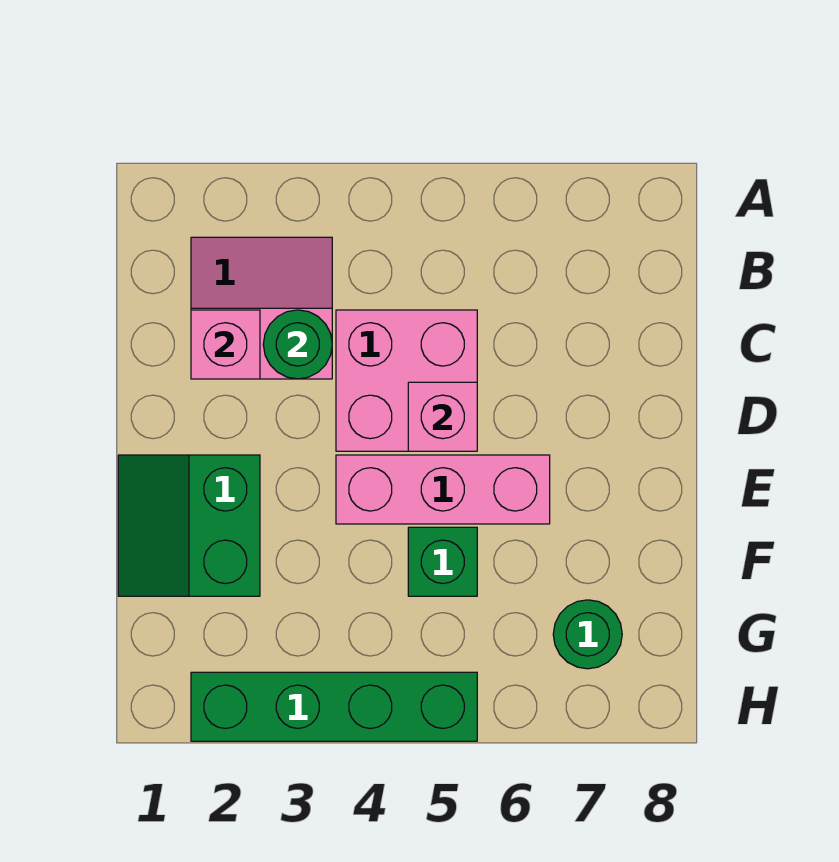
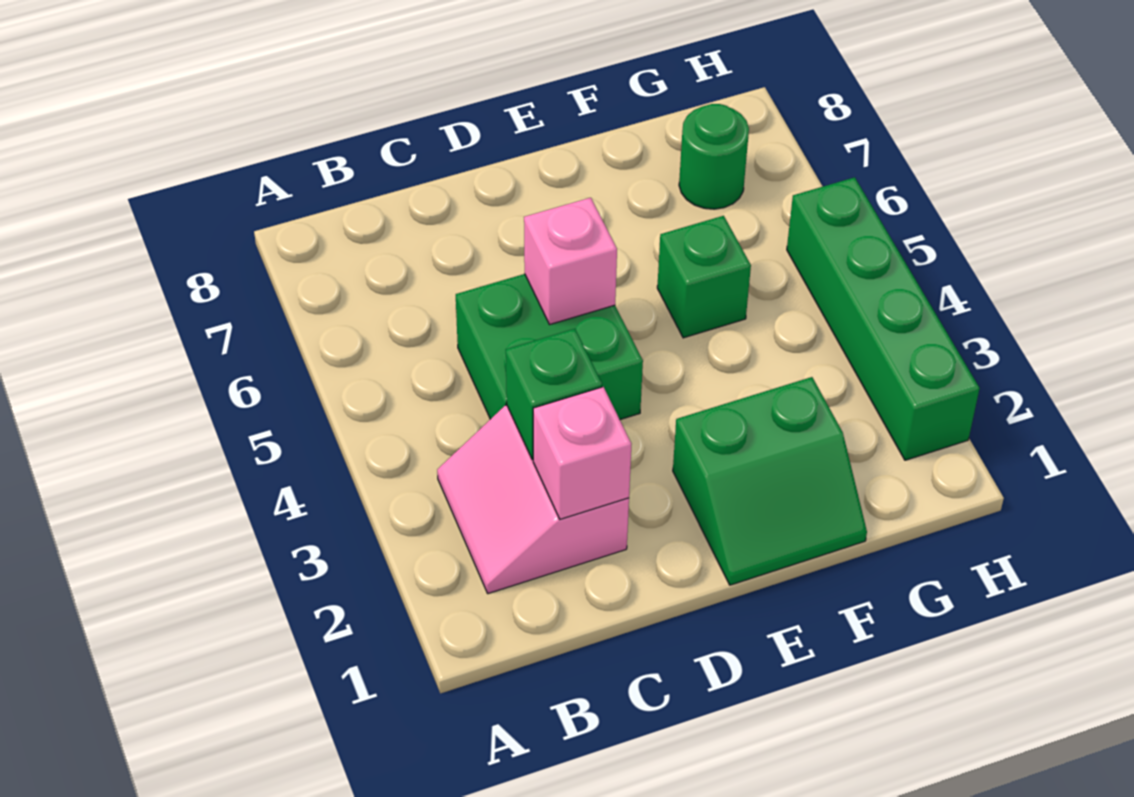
green round brick C3 level 2 -> green brick C3 level 2
pink brick C4:D5 level 1 -> green brick C4:D5 level 1
pink brick E4:E6 level 1 -> none

